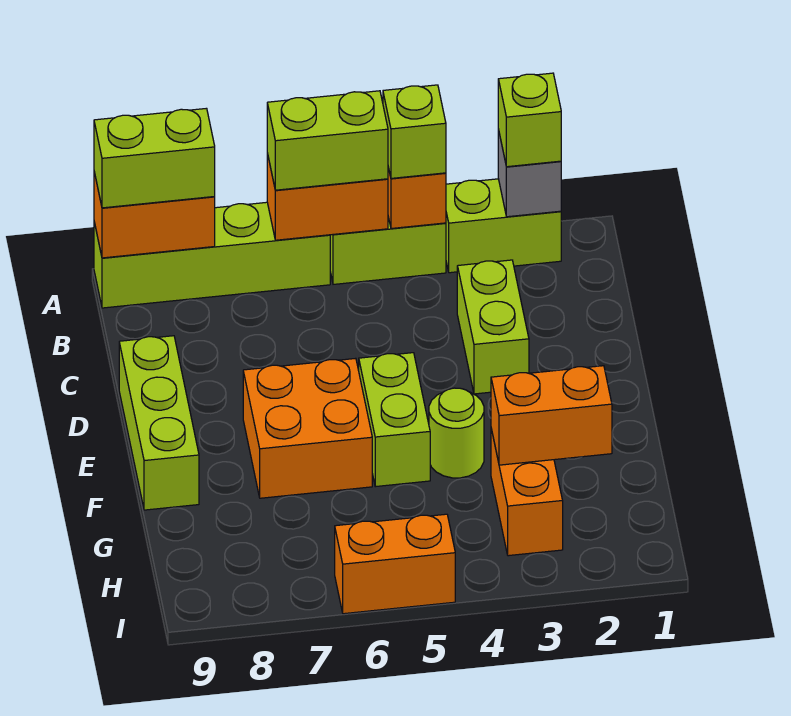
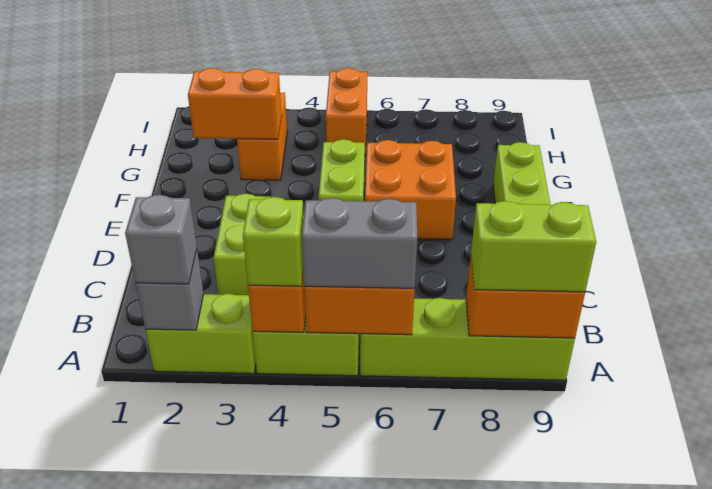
lime brick A2 level 3 -> grey brick A2 level 3
lime brick A5:A6 level 3 -> grey brick A5:A6 level 3
lime round brick F4 level 1 -> none
orange brick I5:I6 level 1 -> orange brick H5:I5 level 1

